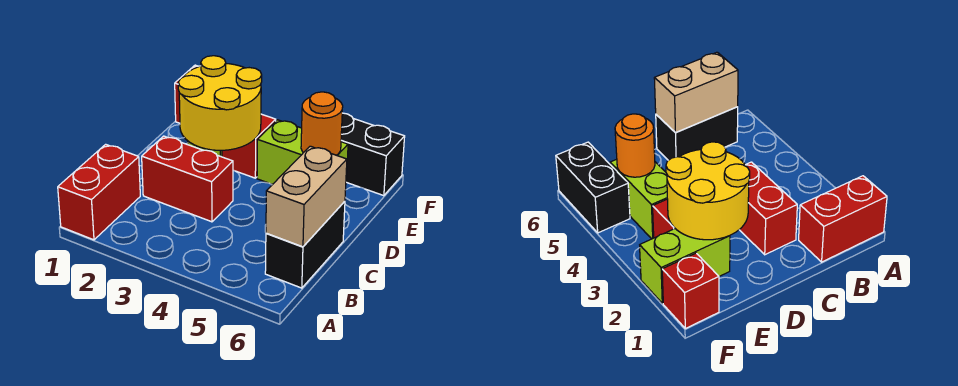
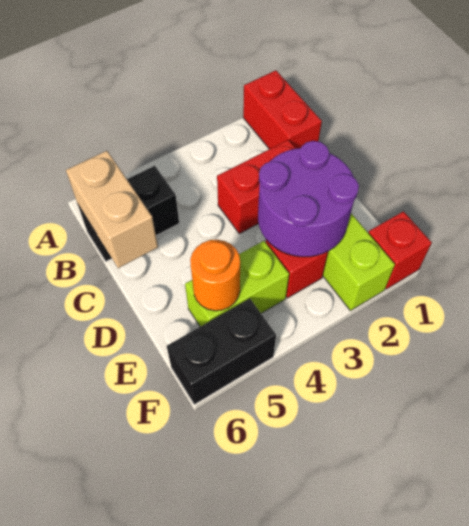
black brick B6:C6 level 1 -> black brick B5:B6 level 1
yellow round brick D2:E3 level 2 -> purple round brick D2:E3 level 2

